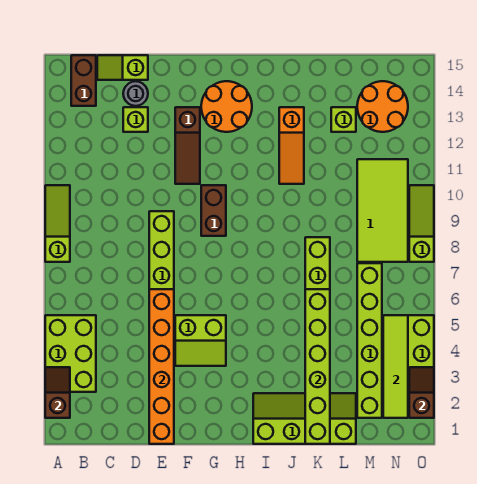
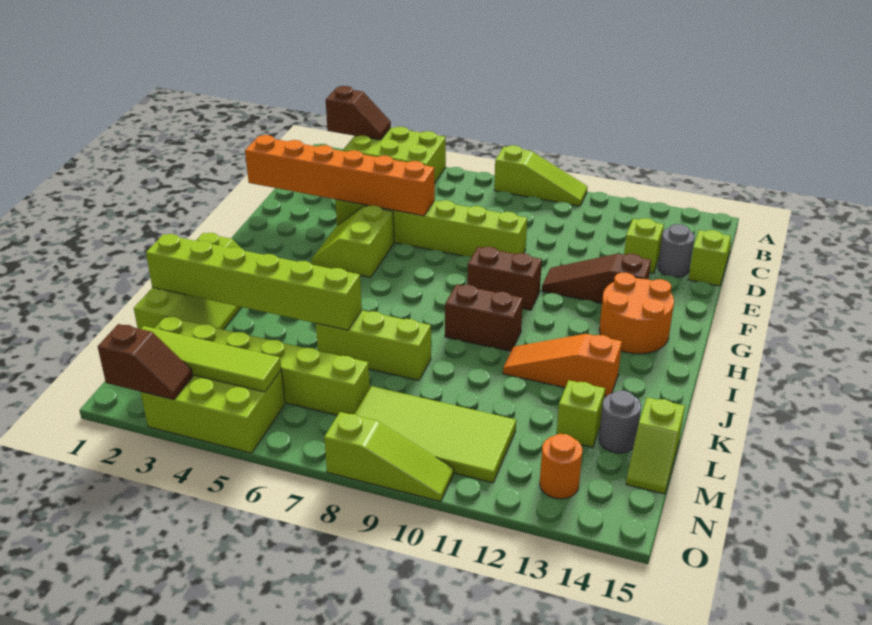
brown brick B14:B15 level 1 -> brown brick I9:I10 level 1
none -> grey round brick L14 level 1
none -> lime slope L15:M15 level 1 top L
orange round brick M13:N14 level 1 -> orange round brick N13 level 1

